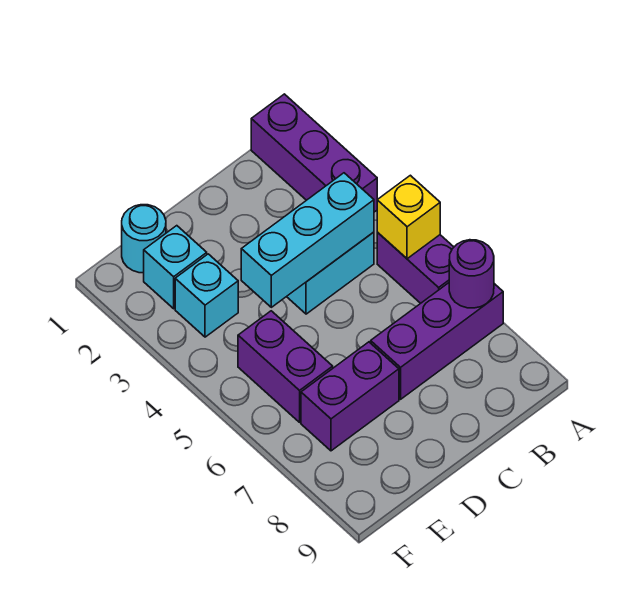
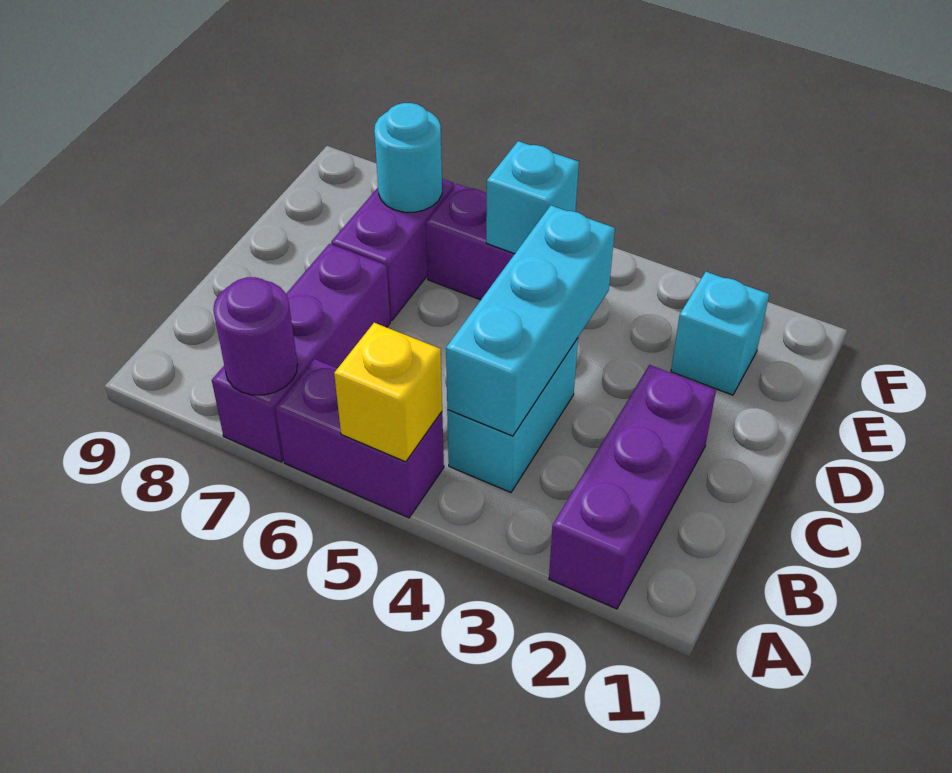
purple brick A1:A3 level 1 -> purple brick A2:C2 level 1
cyan round brick E1 level 1 -> cyan round brick E7 level 2
cyan brick E3 level 1 -> cyan brick E5 level 2

